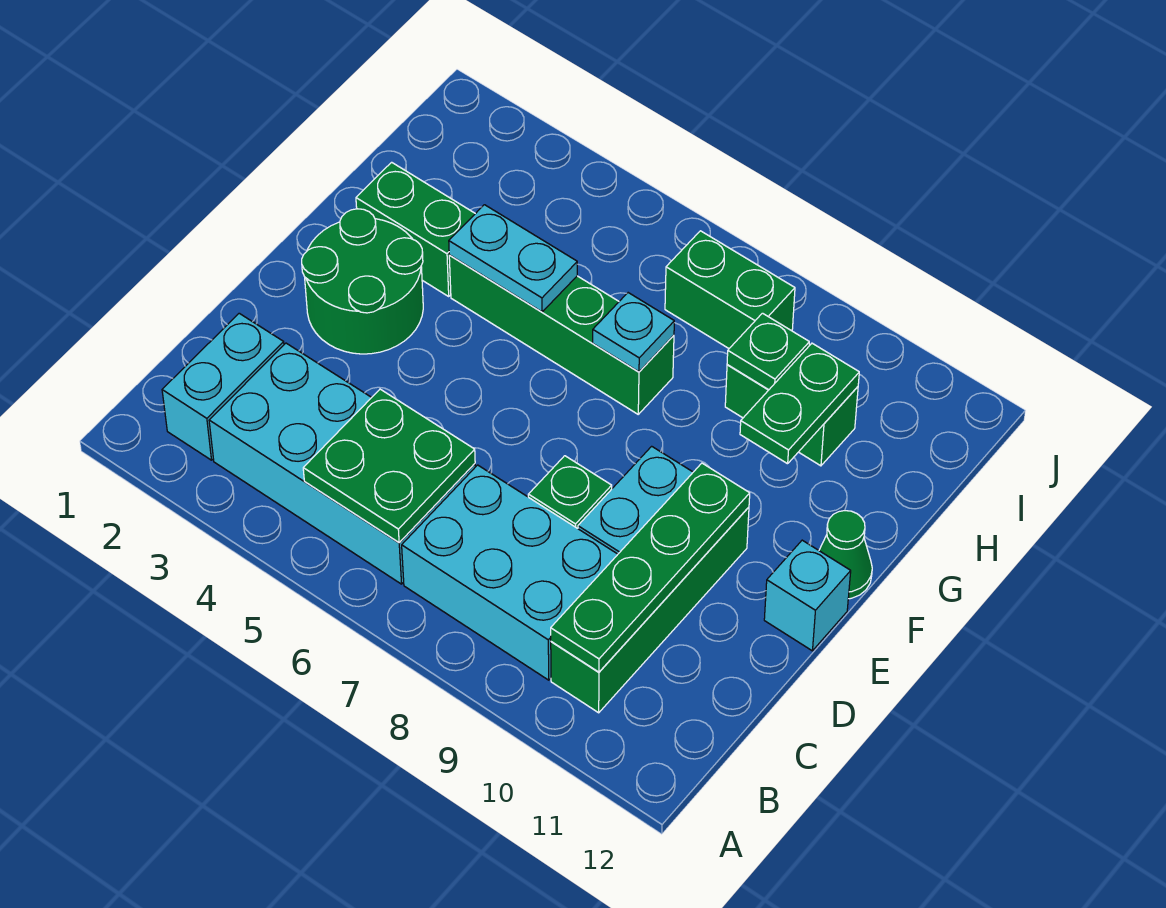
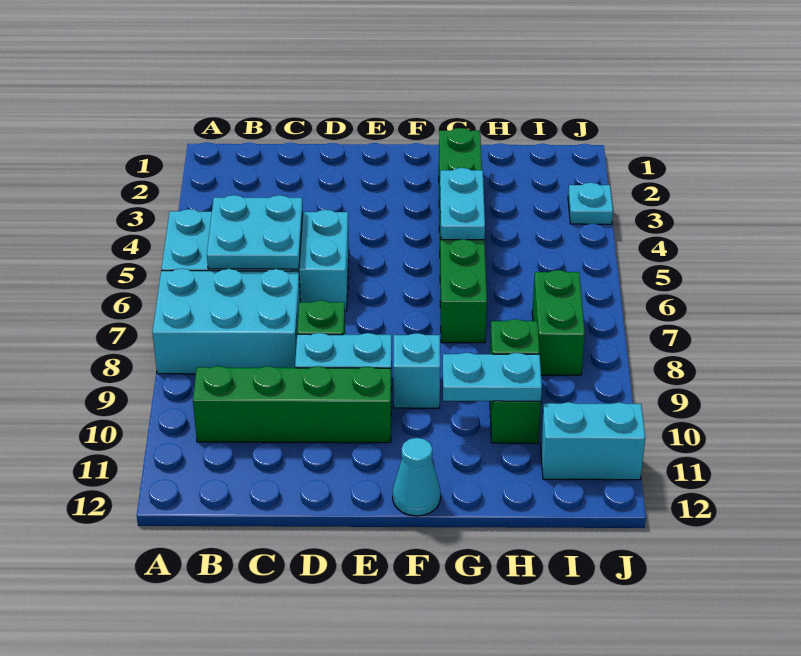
cyan brick B2:C2 level 1 -> cyan brick I11:J11 level 1
cyan brick B3:C6 level 1 -> cyan brick A5:D6 level 1
green plate B5:C6 level 2 -> cyan plate B5:C6 level 2
cyan brick B7:C9 level 1 -> cyan brick A7:C8 level 1
green plate B10:E10 level 2 -> none
green round brick E2:F3 level 1 -> none
cyan brick E12 level 1 -> cyan brick F9 level 1
green cone F12 level 1 -> cyan cone F12 level 1
cyan plate G7 level 2 -> cyan plate J3 level 1
green plate G10:H10 level 2 -> cyan plate G10:H10 level 2

